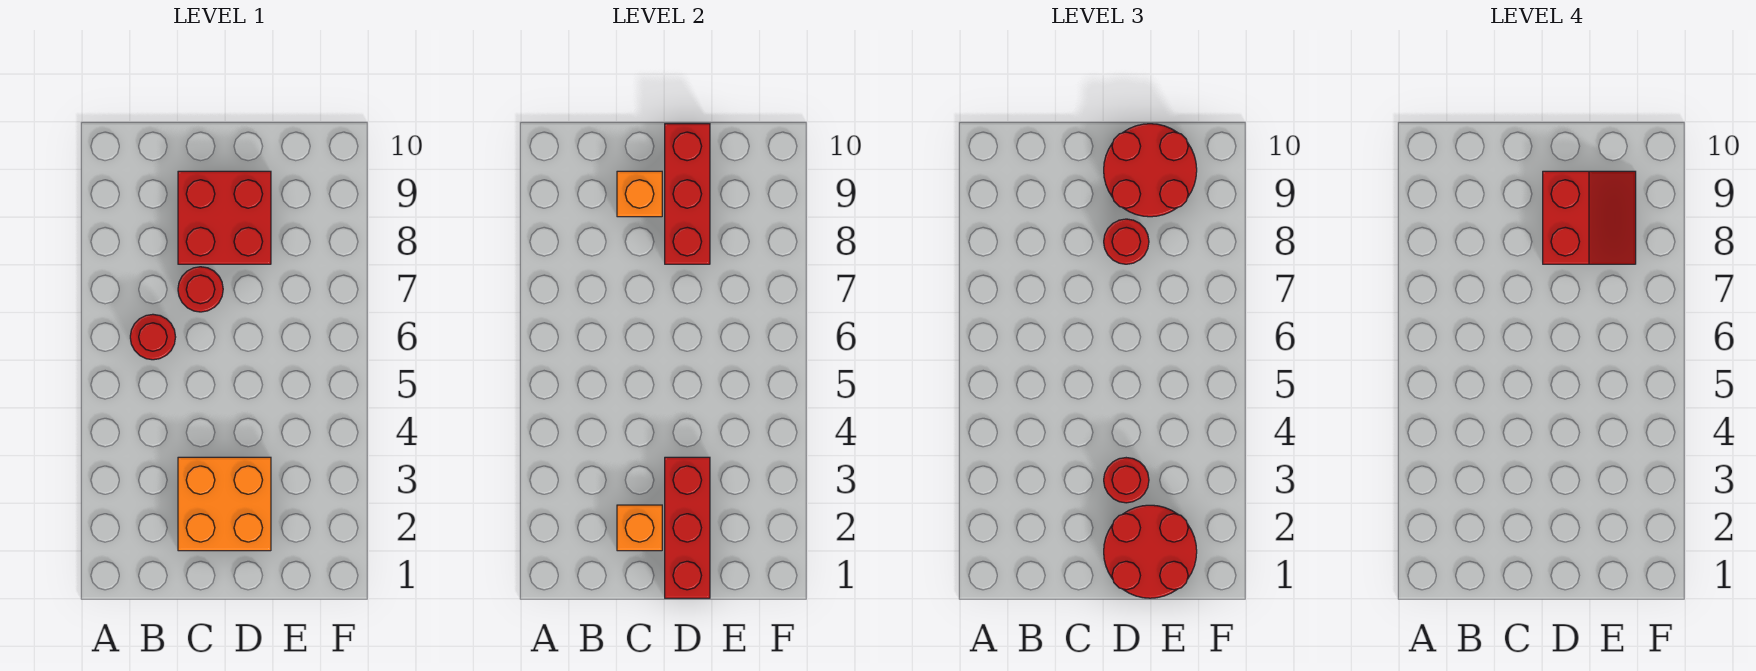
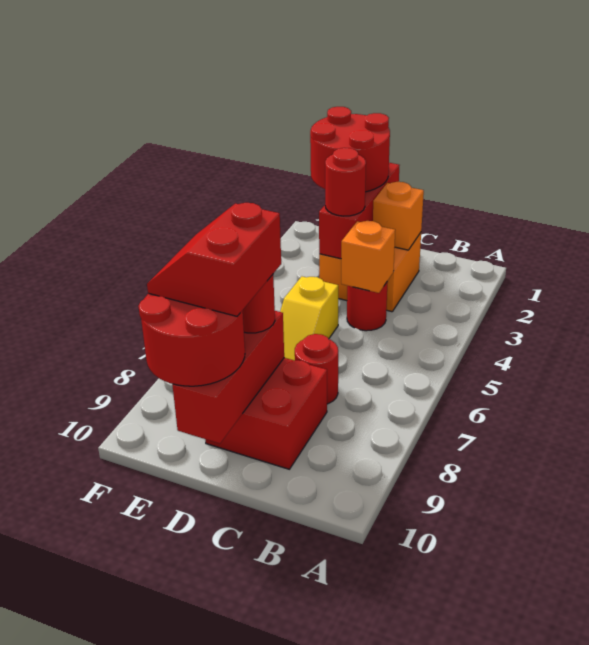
red round brick B6 level 1 -> red round brick C4 level 1
orange brick C9 level 2 -> orange brick C4 level 2
none -> yellow slope D5:D6 level 1 top 5

